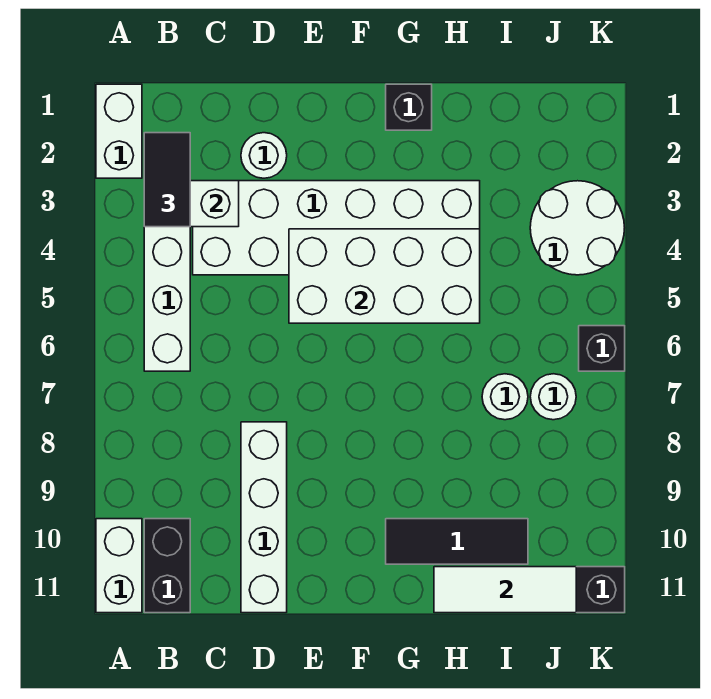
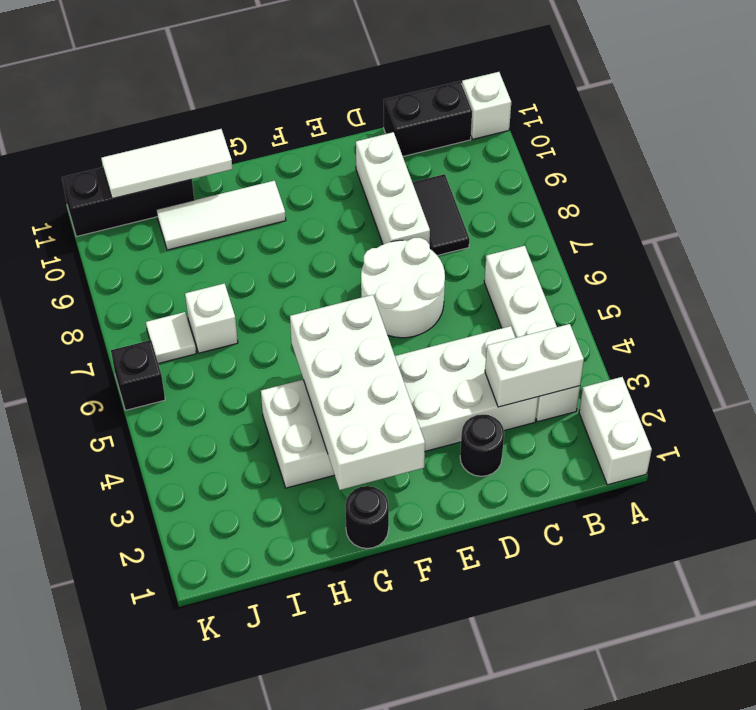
white brick A10:A11 level 1 -> white brick A11 level 1
black tile B2:B3 level 3 -> black tile C8:C9 level 1
black brick B10:B11 level 1 -> black brick B11:C11 level 1
white round brick D2 level 1 -> black round brick D2 level 1
white brick D8:D11 level 1 -> white brick D8:D10 level 1
white brick E4:H5 level 2 -> white brick F2:G5 level 2
black brick G1 level 1 -> black round brick G1 level 1
black tile G10:I10 level 1 -> white tile G10:I10 level 1
white round brick I7 level 1 -> white brick I7 level 1
white round brick J3:K4 level 1 -> white round brick D6:E7 level 1
white round brick J7 level 1 -> white tile J7 level 1

